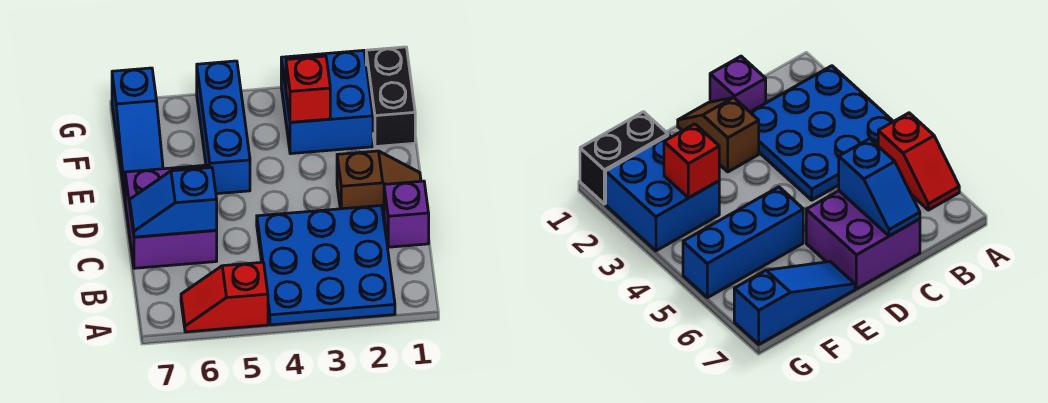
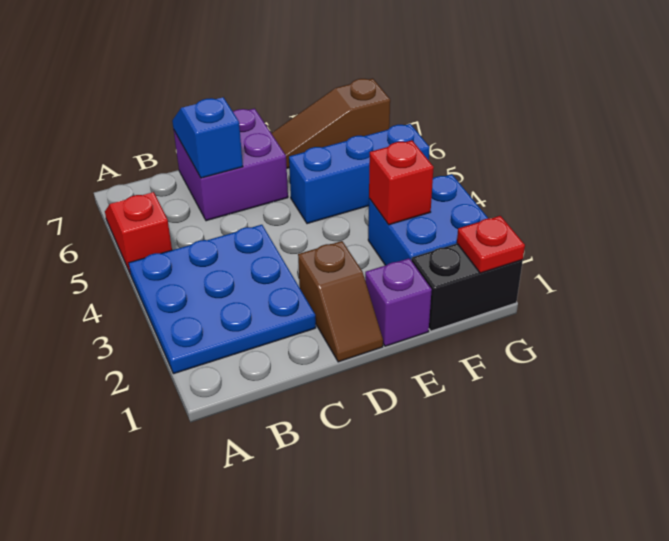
purple brick C1 level 1 -> purple brick E1 level 1
blue slope E7:G7 level 1 top G -> brown slope E7:G7 level 1 top G
none -> red plate G1 level 2

